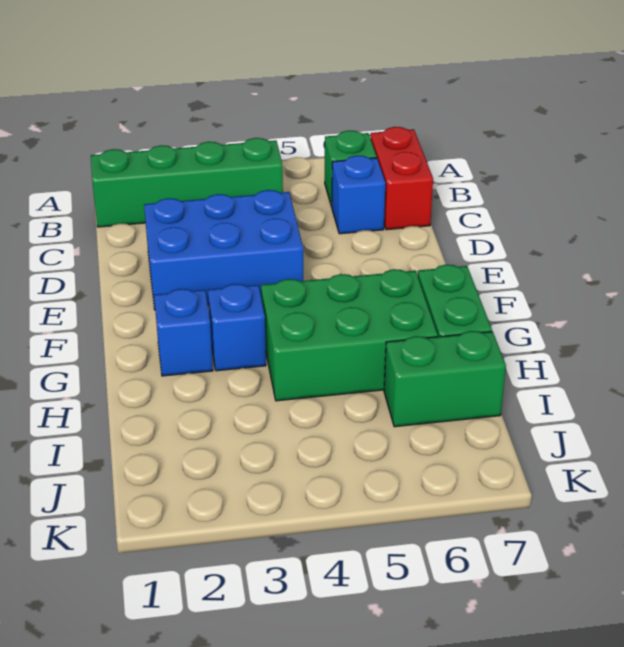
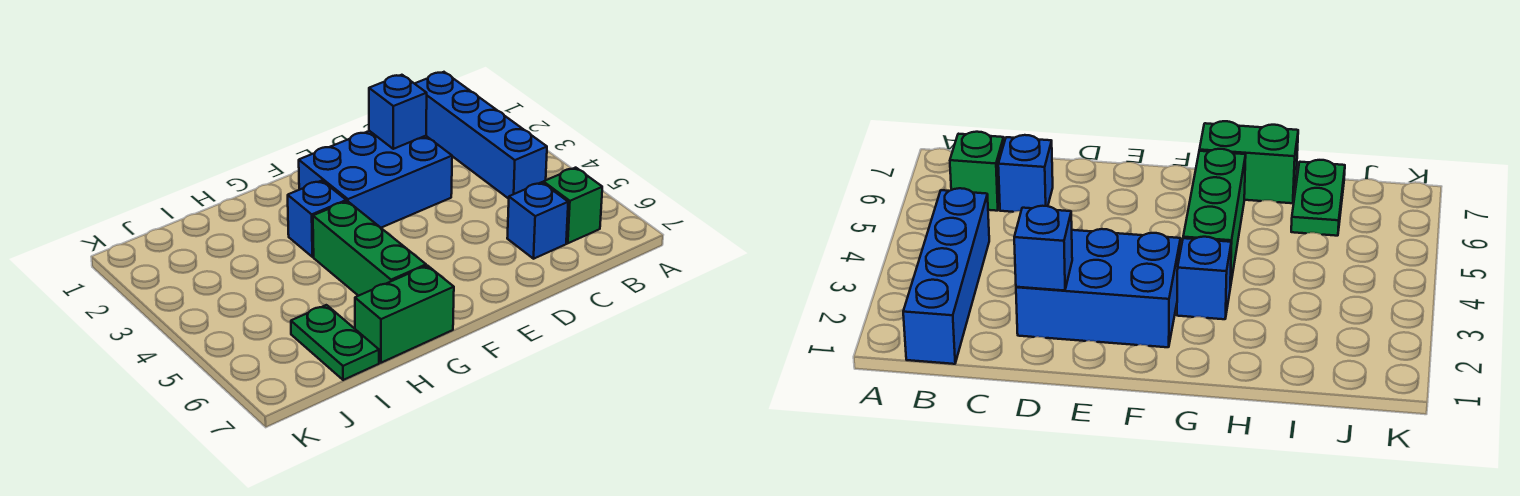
green brick B1:B4 level 1 -> blue brick B1:B4 level 1
red brick B7:C7 level 1 -> none
blue brick D2:E4 level 1 -> blue brick D2:F3 level 1
blue brick G2 level 1 -> blue brick D2 level 2
green brick G4:H6 level 1 -> green brick G4:G6 level 1
green brick I6:I7 level 1 -> green plate I6:I7 level 1

